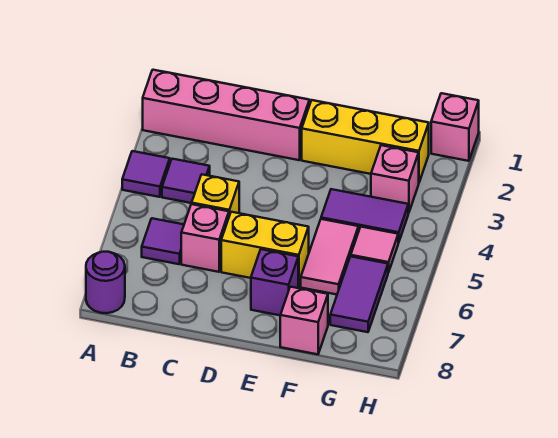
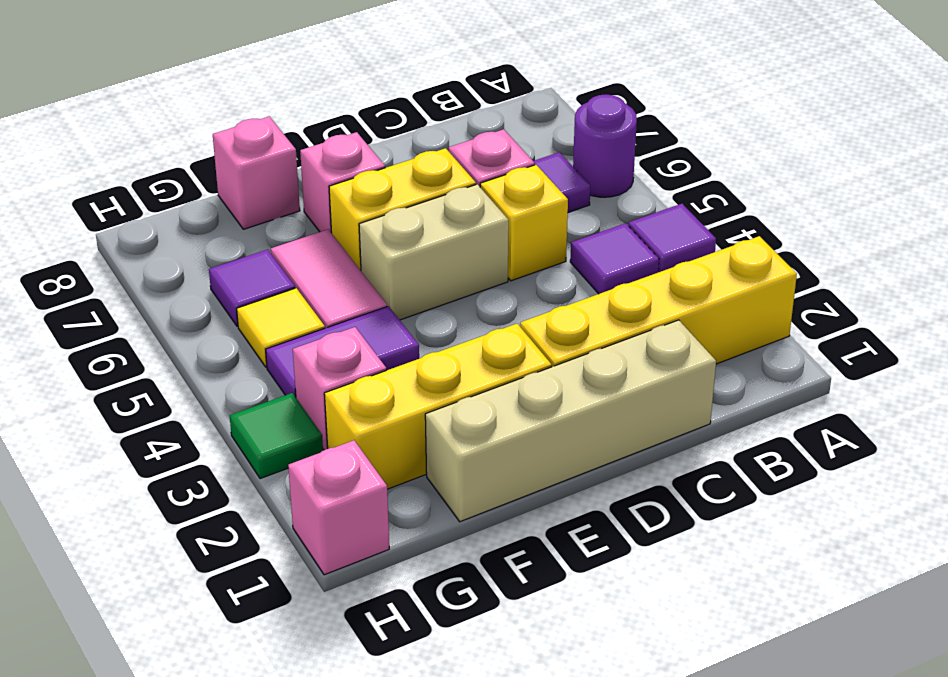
pink brick A2:D2 level 1 -> yellow brick A2:D2 level 1
purple round brick A8 level 1 -> purple round brick A6 level 1
none -> tan brick C1:F1 level 1
none -> tan brick D5:E5 level 1
purple brick E7 level 1 -> pink brick E7 level 1
pink tile G5 level 1 -> yellow tile G5 level 1
purple tile G6:G7 level 1 -> purple tile G6 level 1
none -> green tile H3 level 1

